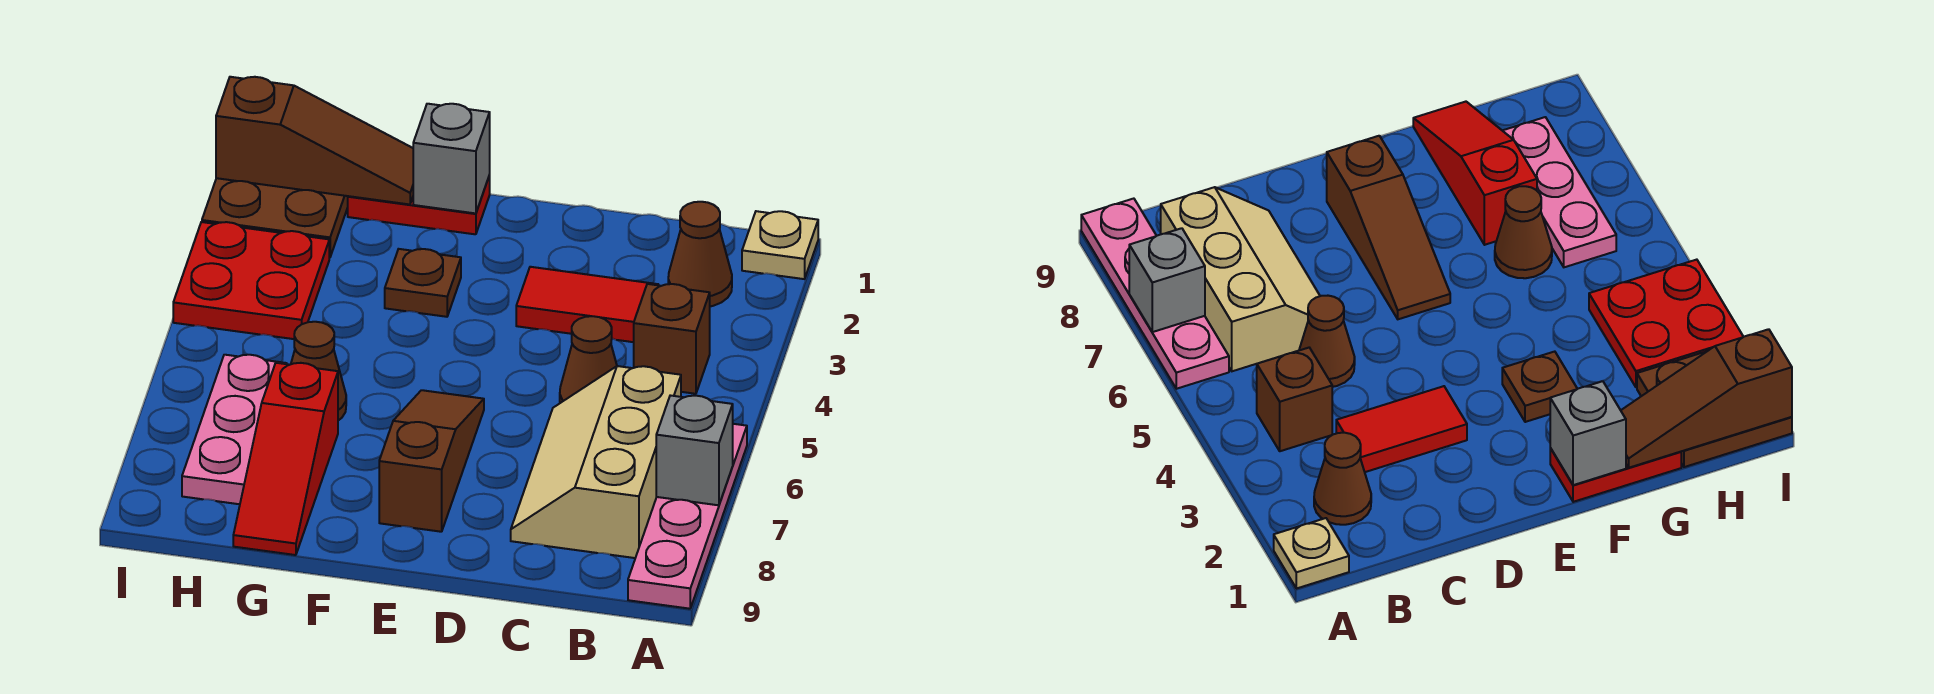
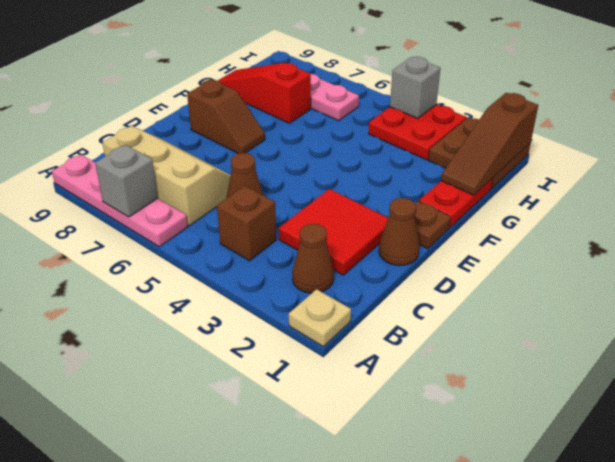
red tile C3:D3 level 1 -> red tile C2:D3 level 1
brown slope E6:E8 level 1 top 8 -> brown slope E7:E8 level 1 top 8
grey brick F1 level 2 -> grey brick I4 level 2
brown plate F3 level 1 -> brown plate E1 level 1
brown cone G6 level 1 -> brown cone D1 level 1

